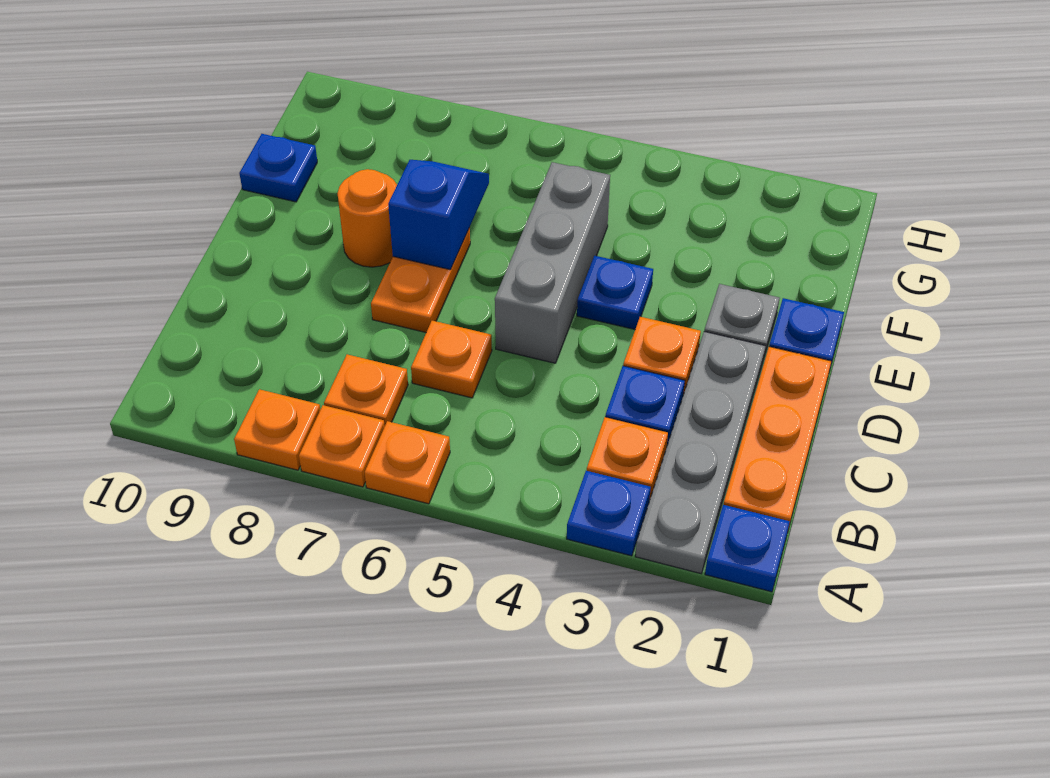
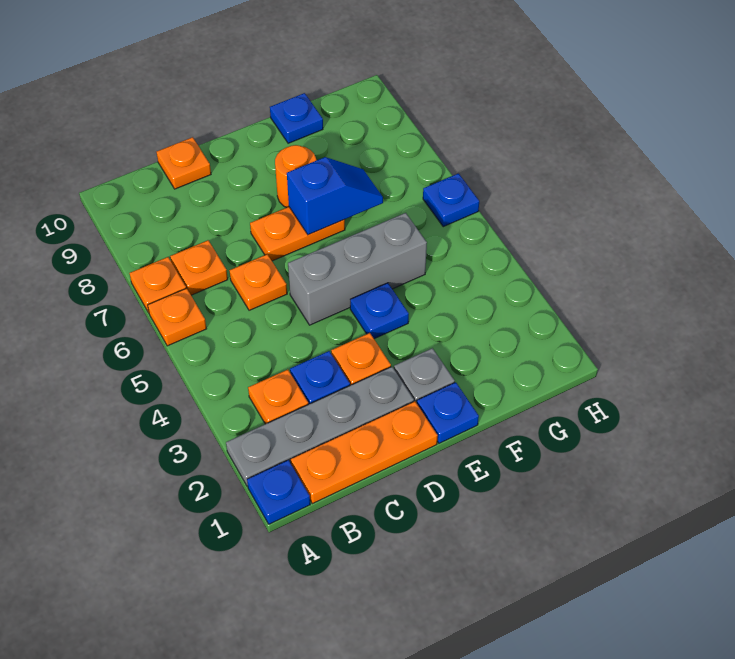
blue plate A3 level 1 -> blue plate H6 level 1
orange plate A8 level 1 -> orange plate C10 level 1

